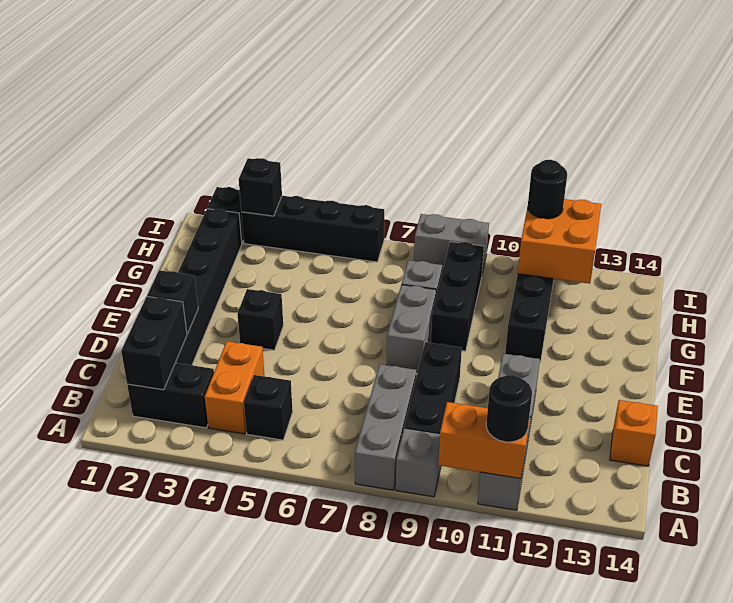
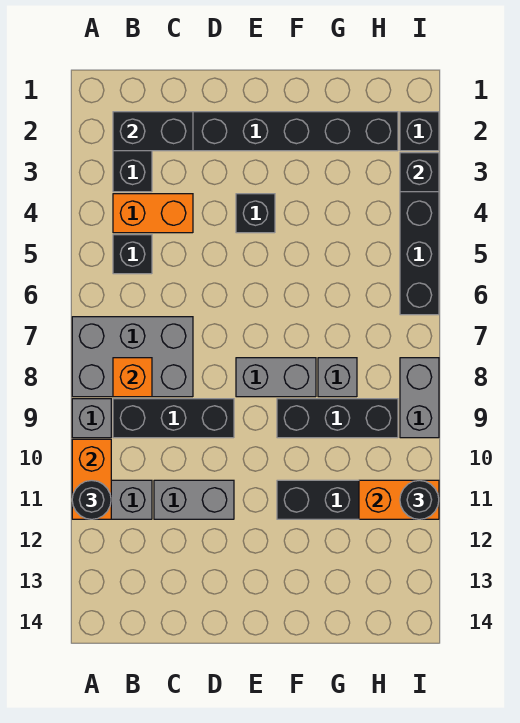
grey brick A8:C8 level 1 -> grey brick A7:C8 level 1
orange brick C14 level 1 -> orange brick B8 level 2
black brick D2 level 2 -> none
orange brick H11:I12 level 2 -> orange brick H11:I11 level 2

